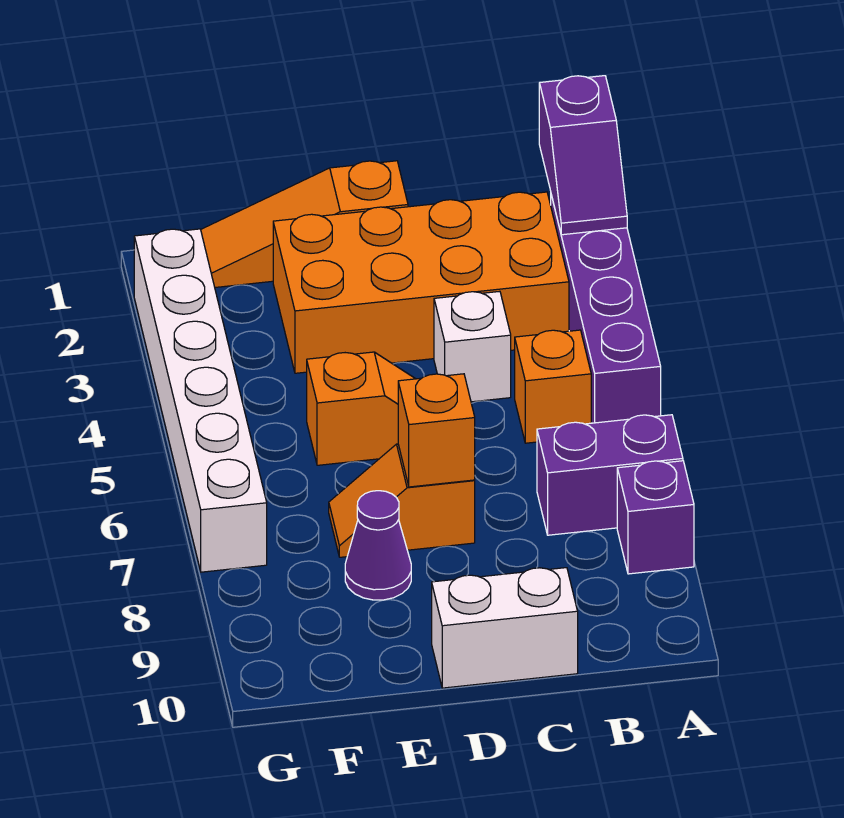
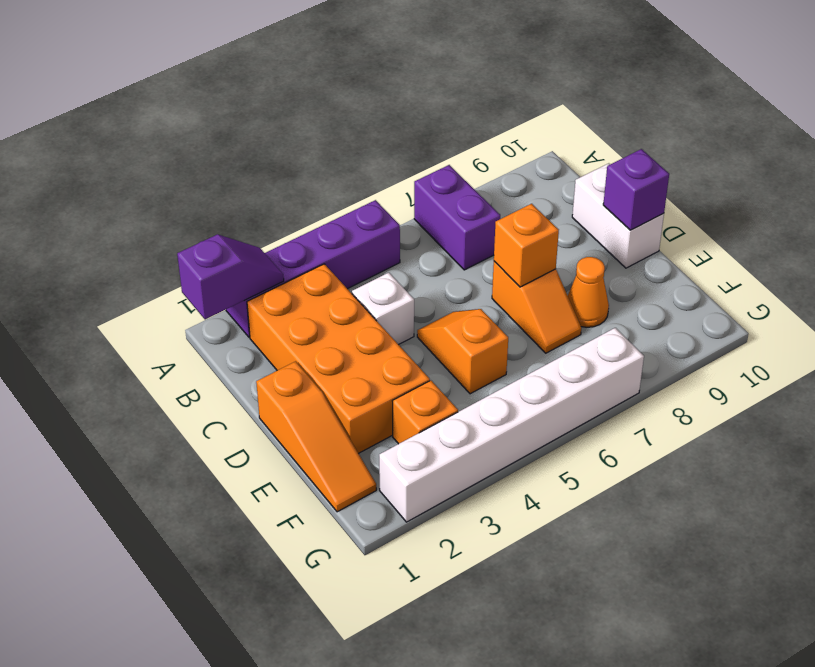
purple brick A8 level 1 -> purple brick D10 level 2
orange brick B5 level 1 -> orange brick F3 level 1
purple cone E8 level 1 -> orange cone E8 level 1

